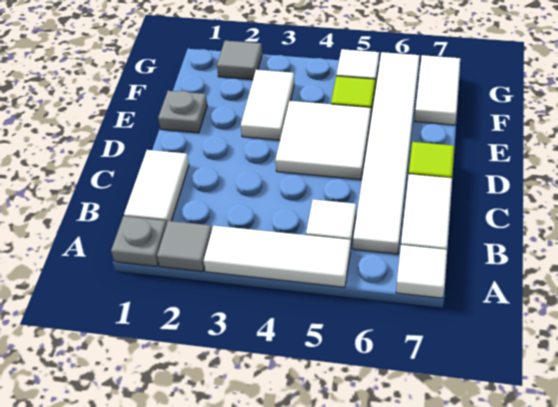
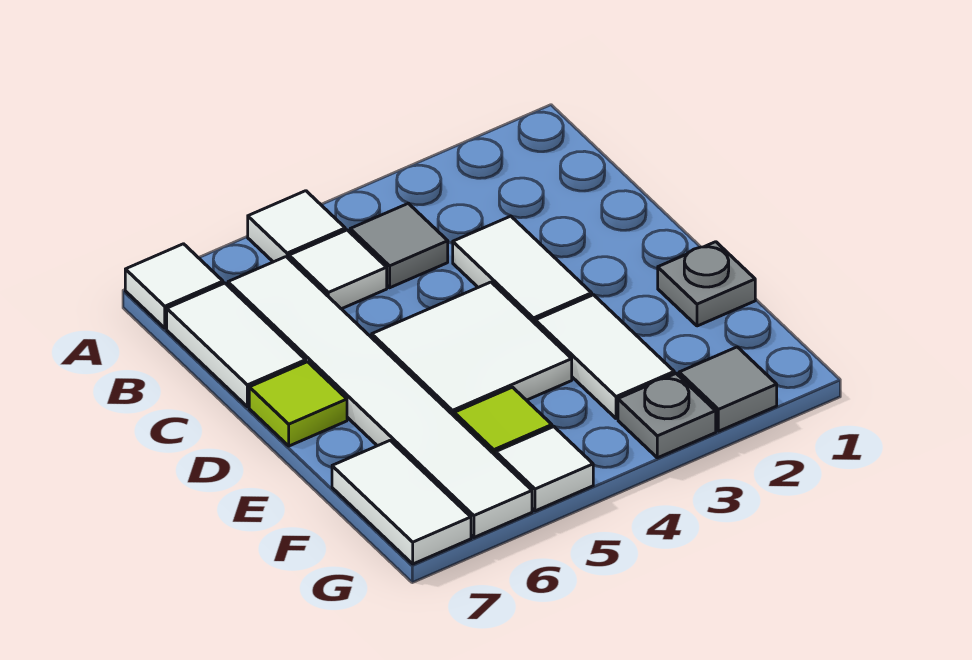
grey plate A1 level 1 -> grey plate G3 level 1
grey tile A2 level 1 -> grey tile B4 level 1
white tile A3:A5 level 1 -> white tile A5 level 1
white tile B1:C1 level 1 -> white tile C3:D3 level 1

